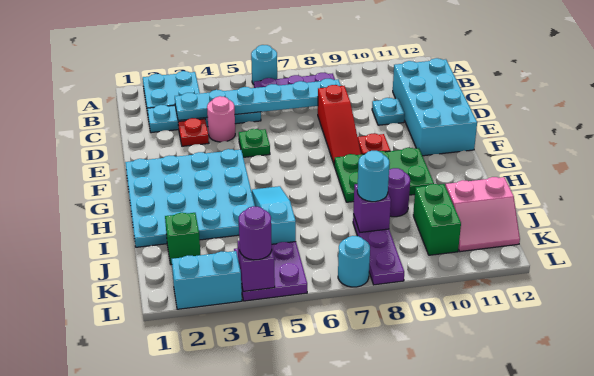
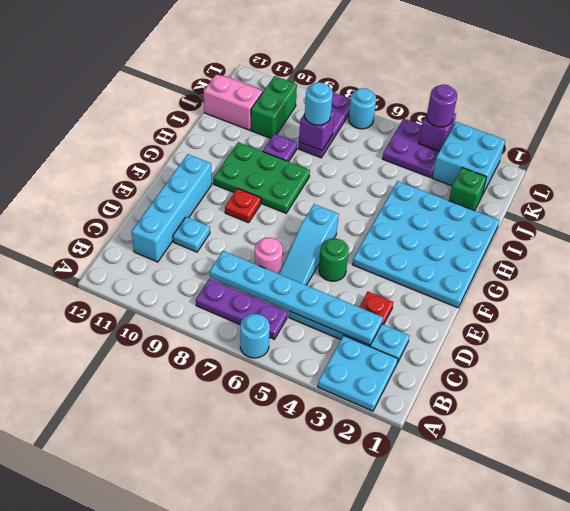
cyan brick C11:F12 level 1 -> cyan brick C11:F11 level 1
pink round brick D4 level 1 -> pink round brick D7 level 1
red slope D8:F8 level 1 top D -> none
green plate E5 level 1 -> green round brick E5 level 1
cyan slope H5:J5 level 1 top J -> cyan slope D6:F6 level 1 top F
purple round brick I9 level 1 -> purple plate I9 level 1
cyan brick L2:L3 level 1 -> cyan brick K2:L3 level 1

